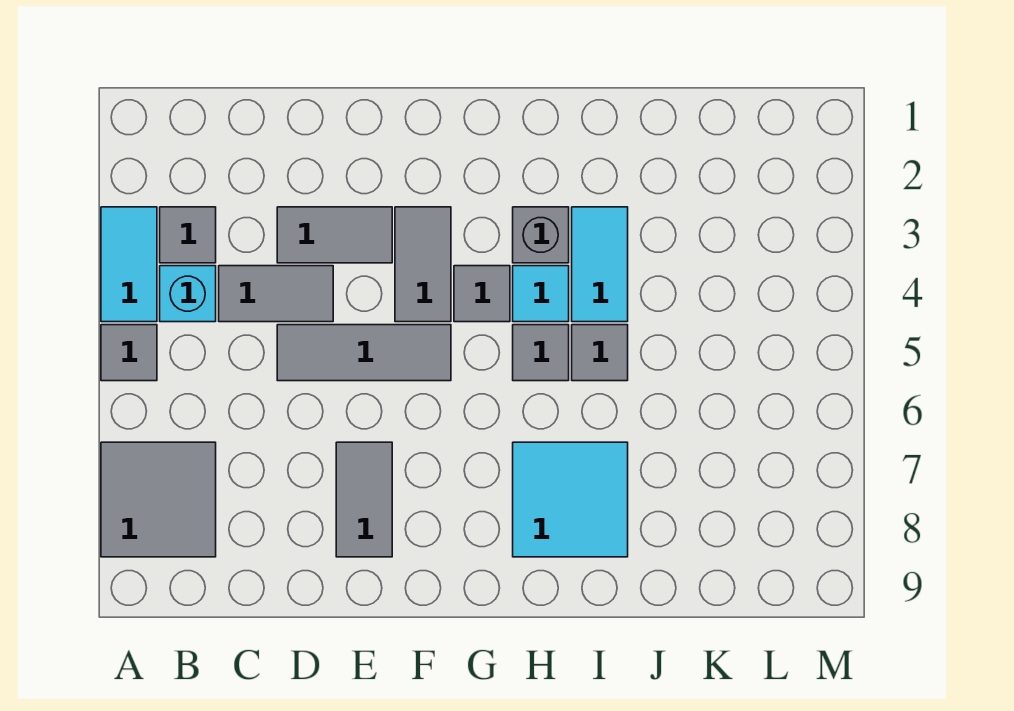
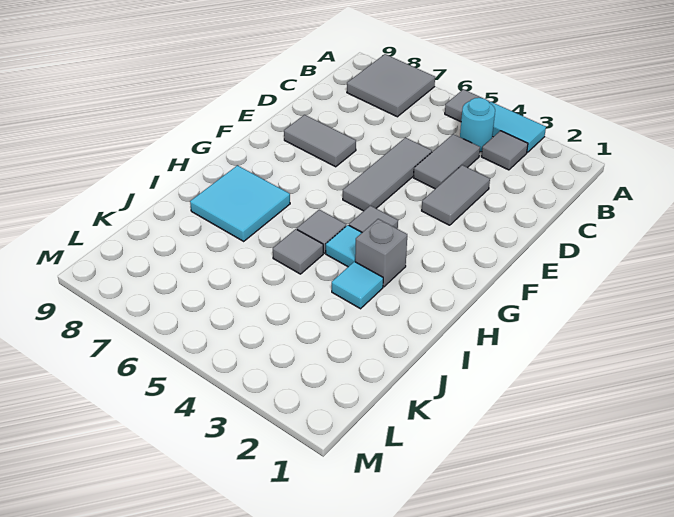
cyan brick B4 level 1 -> cyan round brick B4 level 1
grey tile F3:F4 level 1 -> none
cyan tile I3:I4 level 1 -> cyan tile I3 level 1

